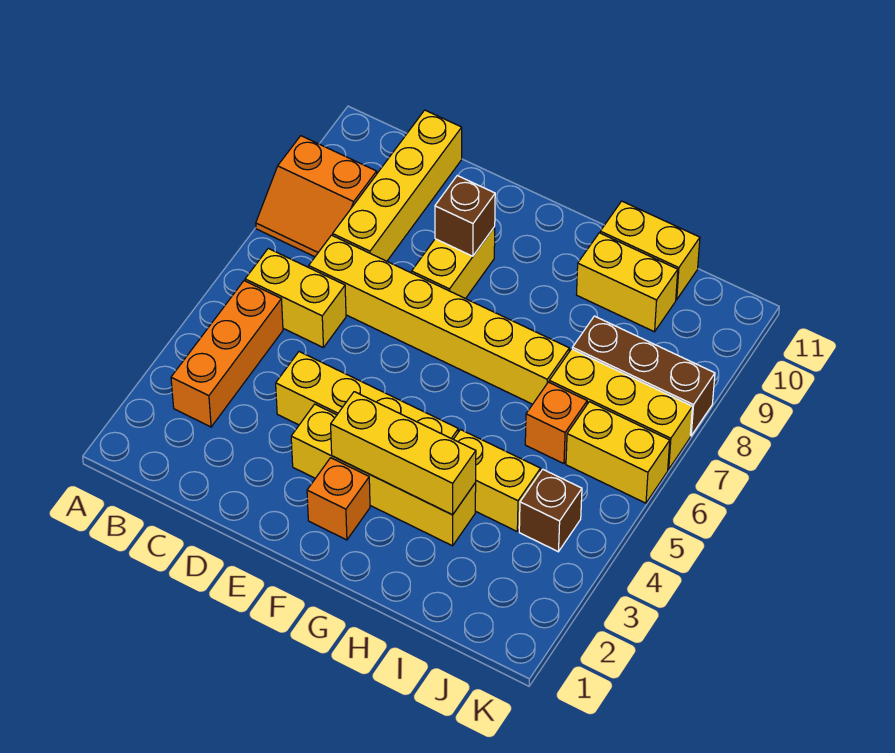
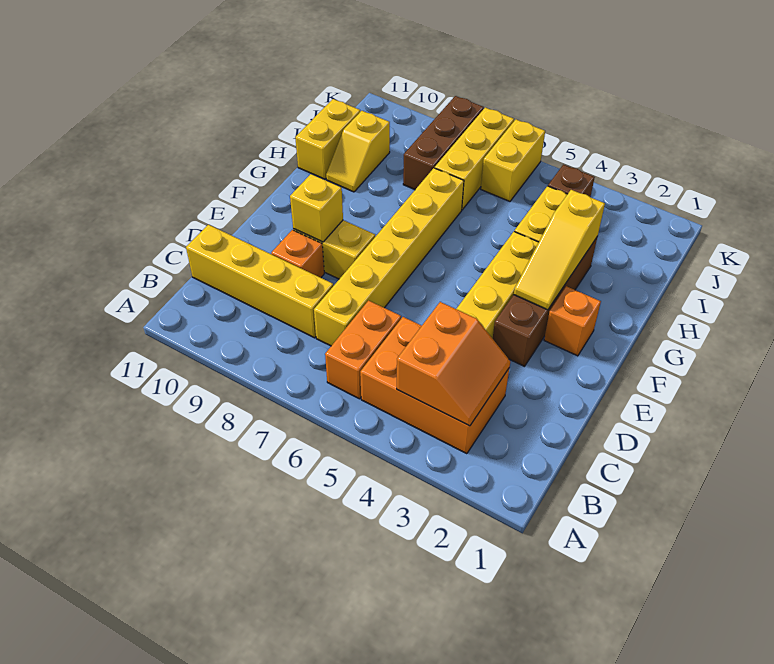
orange slope A8:B9 level 1 top 9 -> orange slope B3:C4 level 2 top 4
orange brick B3:B5 level 1 -> orange brick B3:C5 level 1
yellow brick B6:C6 level 1 -> orange brick B6:C6 level 1
yellow brick E3:H3 level 1 -> brown brick E3:H3 level 1
brown brick E9 level 2 -> yellow brick E9 level 2
yellow brick F3:H3 level 2 -> yellow slope F3:H3 level 2 top H
yellow brick H10:I10 level 1 -> yellow slope H10:I10 level 1 top I
orange brick I6 level 1 -> orange brick D9 level 1

